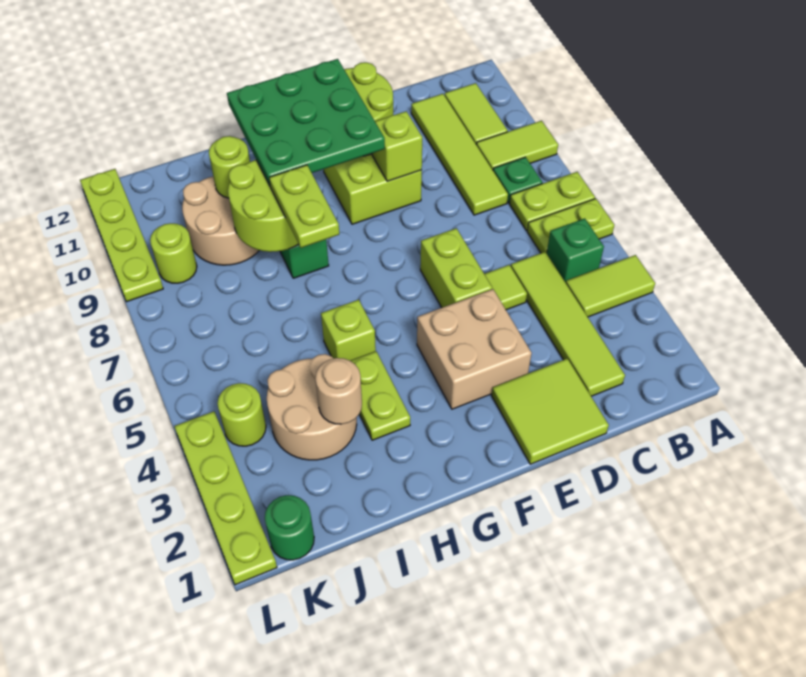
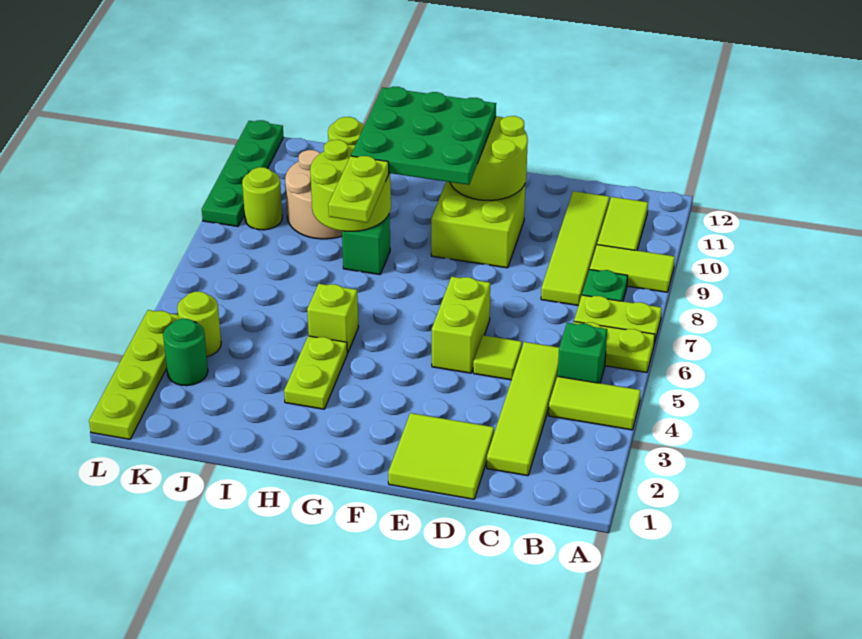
tan brick E3:F4 level 1 -> none
lime brick E9 level 2 -> none
tan round brick I3:J4 level 1 -> none
tan round brick I3 level 2 -> none
green round brick K1 level 1 -> green round brick K3 level 1
lime plate L9:L12 level 1 -> green plate L9:L12 level 1

